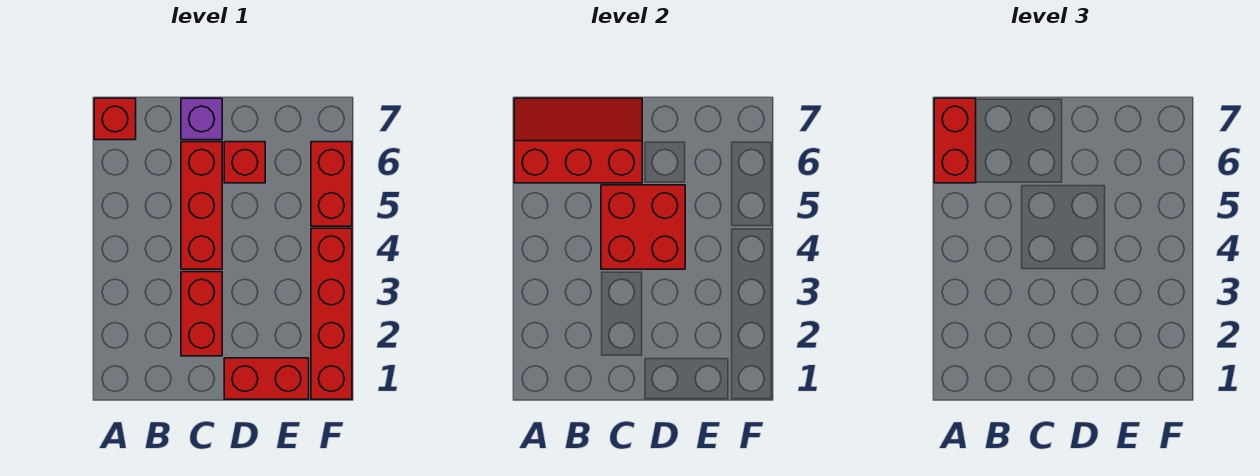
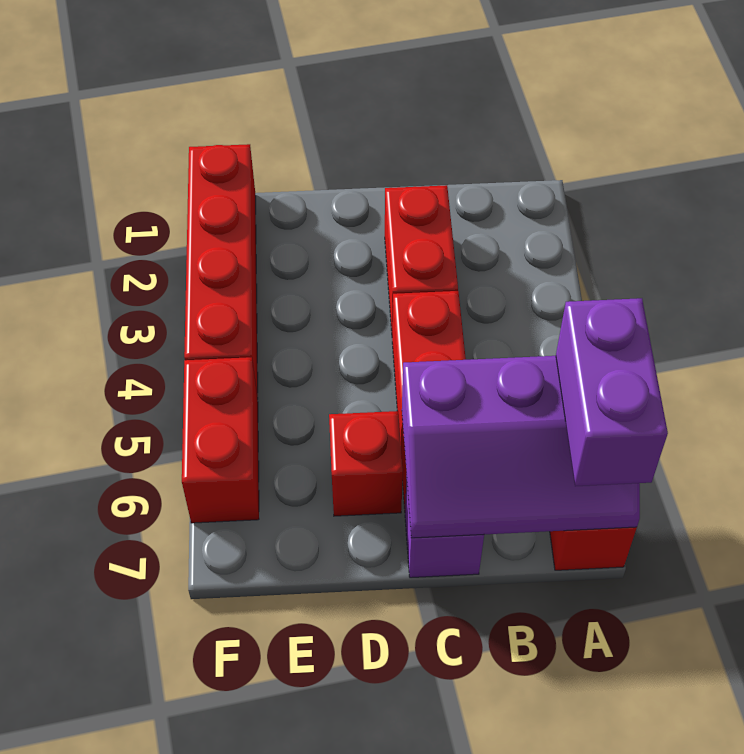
red slope A6:C7 level 2 top 6 -> purple slope A6:C7 level 2 top 6
red brick A6:A7 level 3 -> purple brick A6:A7 level 3
red brick C4:D5 level 2 -> none
red brick D1:E1 level 1 -> none

